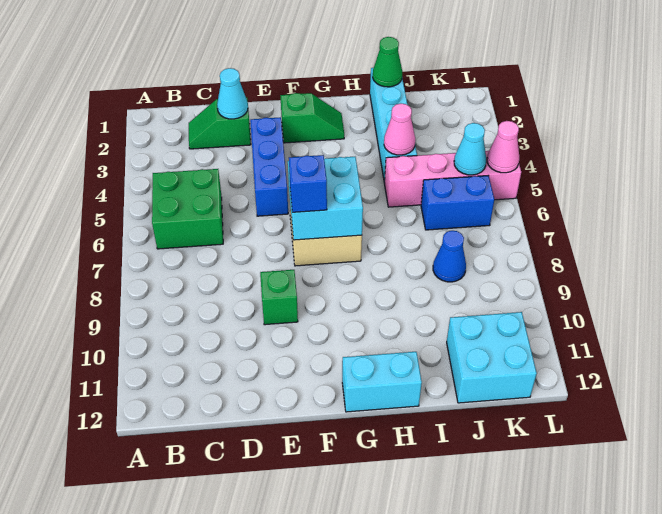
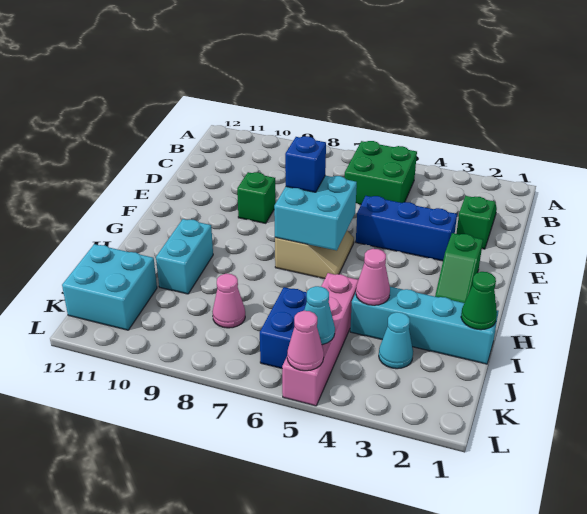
cyan cone D2 level 2 -> cyan cone J3 level 1
cyan brick G12:H12 level 1 -> cyan brick H10:I10 level 1
blue cone J8 level 1 -> pink cone J8 level 1

